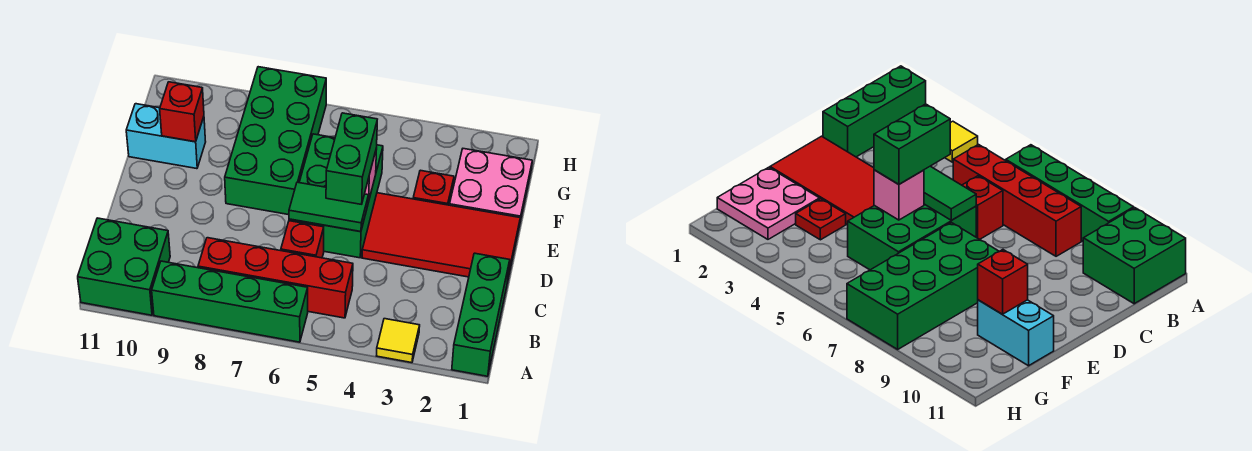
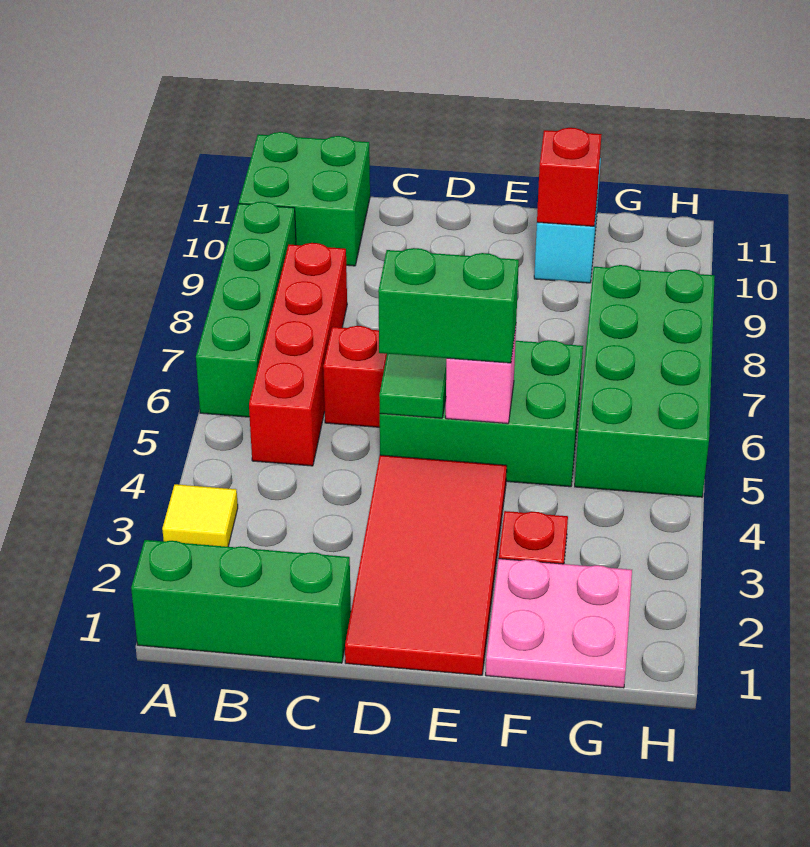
green brick E7:H8 level 1 -> green brick G5:H8 level 1

